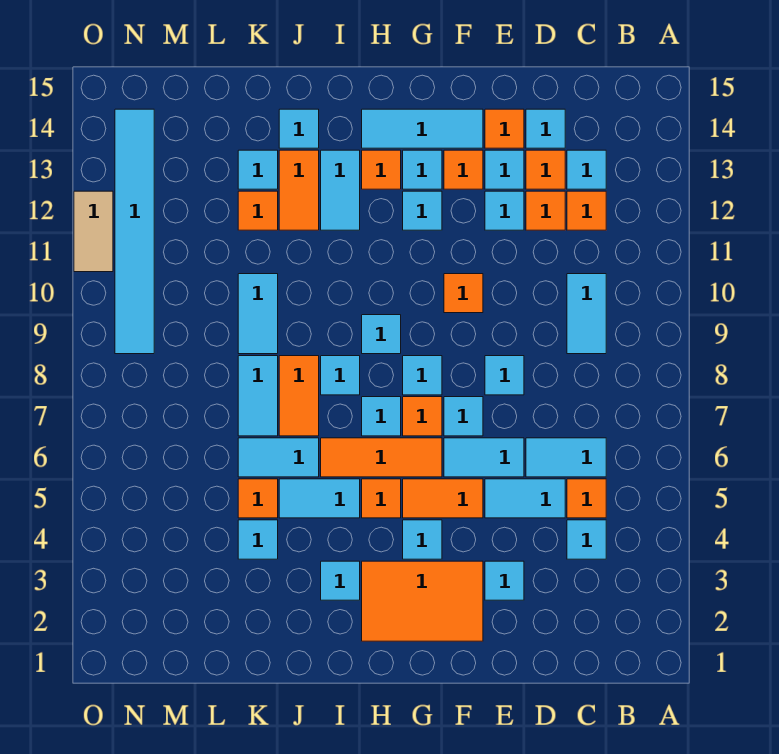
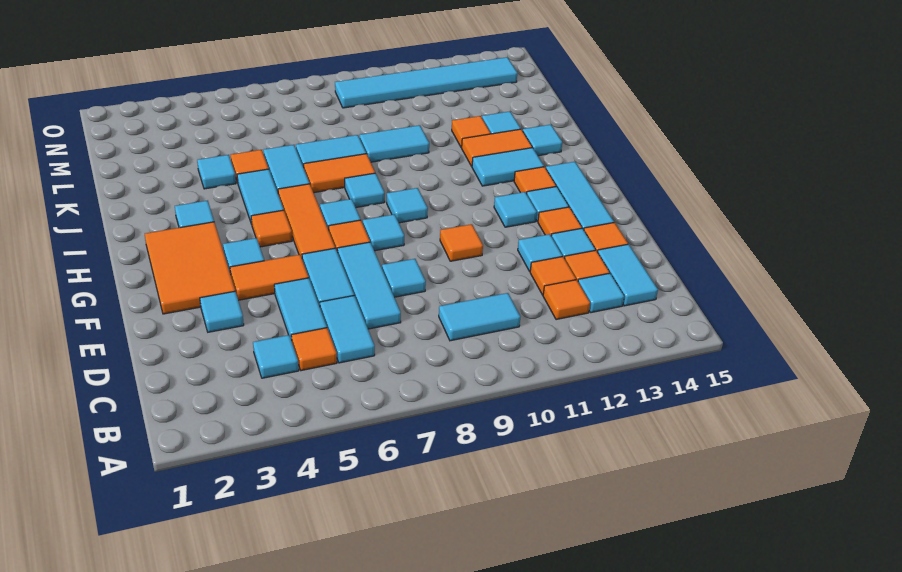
cyan tile D14 level 1 -> cyan tile C14:D14 level 1
orange tile F5:G5 level 1 -> orange tile F4:F5 level 1
cyan tile F7 level 1 -> cyan tile D7:F7 level 1
tan tile O11:O12 level 1 -> none

